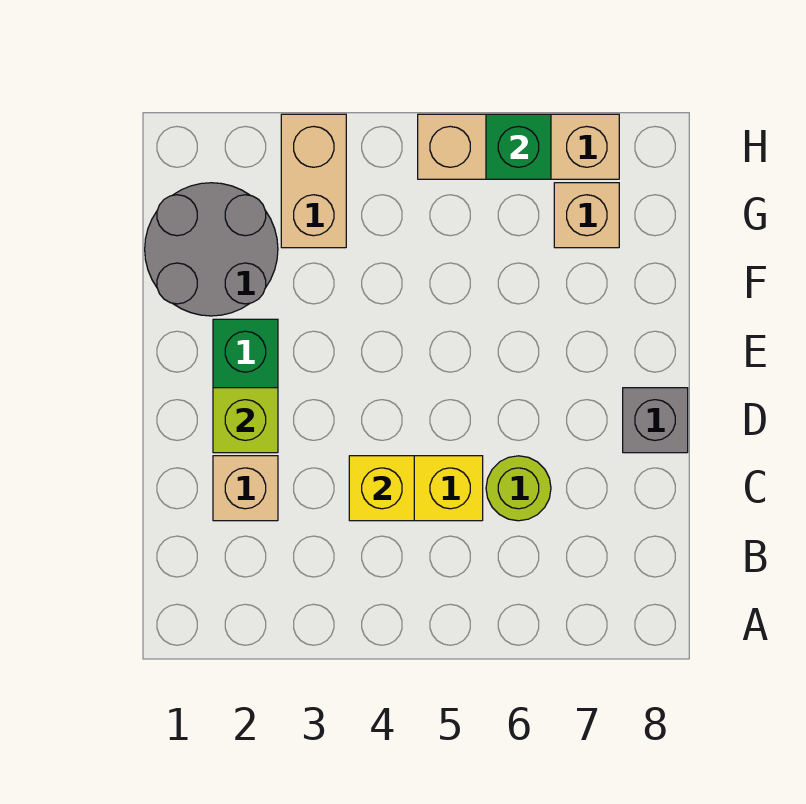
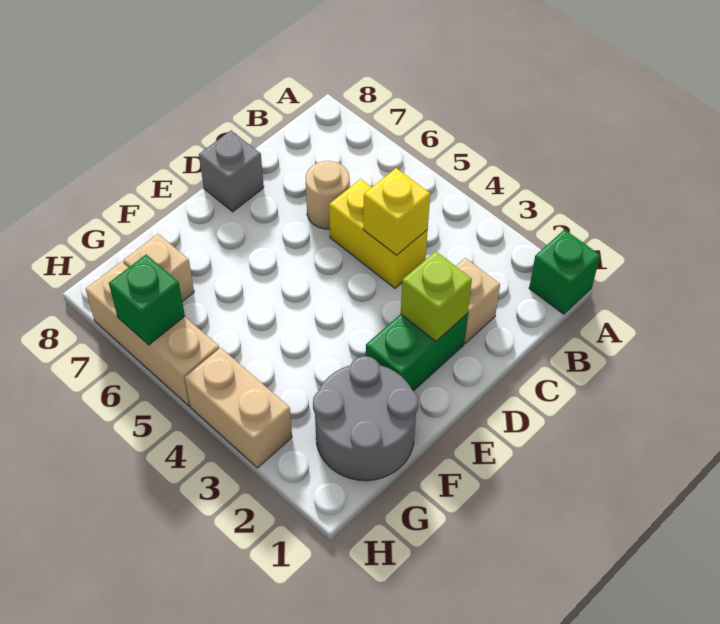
none -> green brick A1 level 1
lime round brick C6 level 1 -> tan round brick C6 level 1
tan brick G3:H3 level 1 -> tan brick H3:H4 level 1

